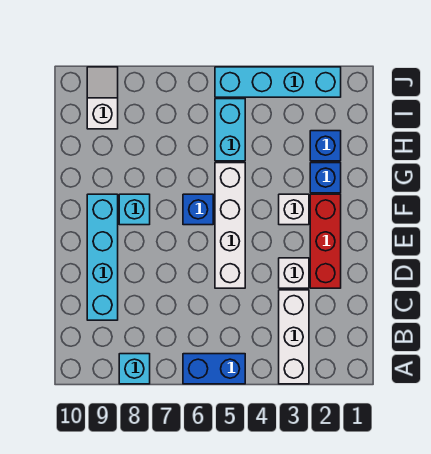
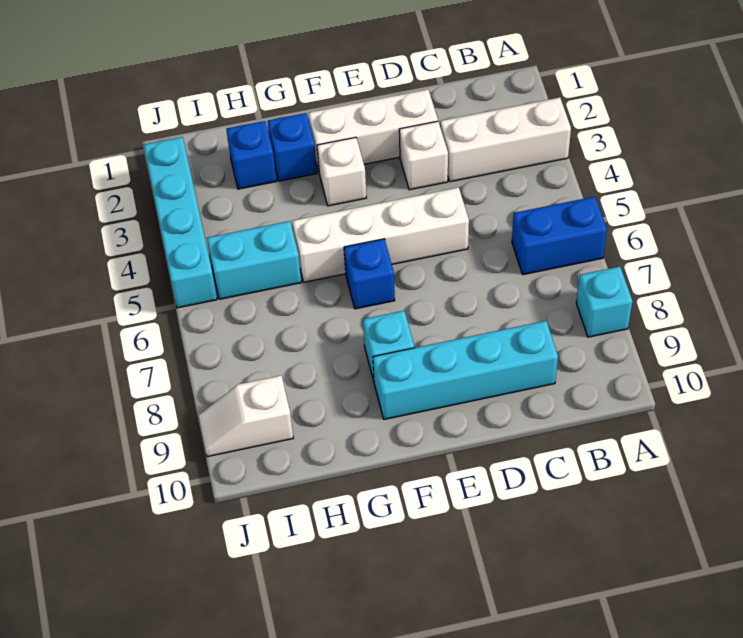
blue brick A5:A6 level 1 -> blue brick A6:B6 level 1
red brick D2:F2 level 1 -> white brick D2:F2 level 1

